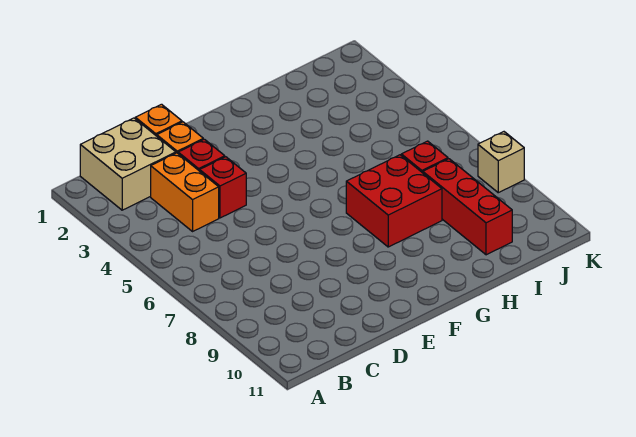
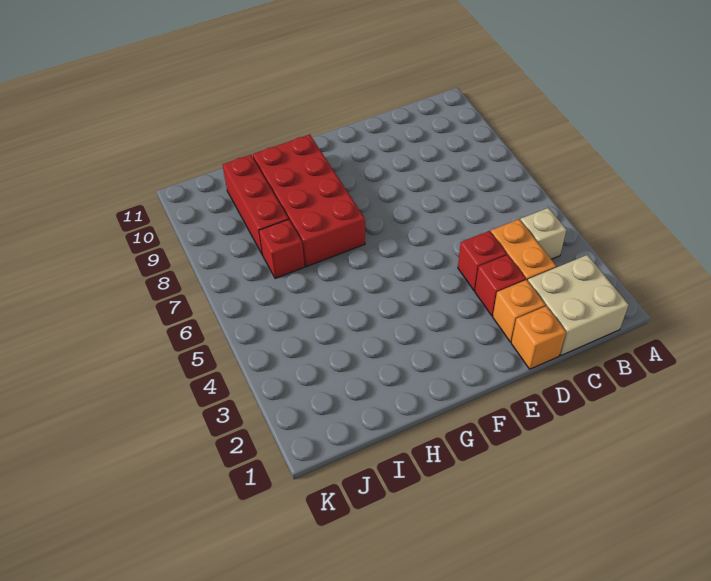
red brick G7:H8 level 1 -> red brick G7:H10 level 1
tan brick K8 level 1 -> tan brick B4 level 1

